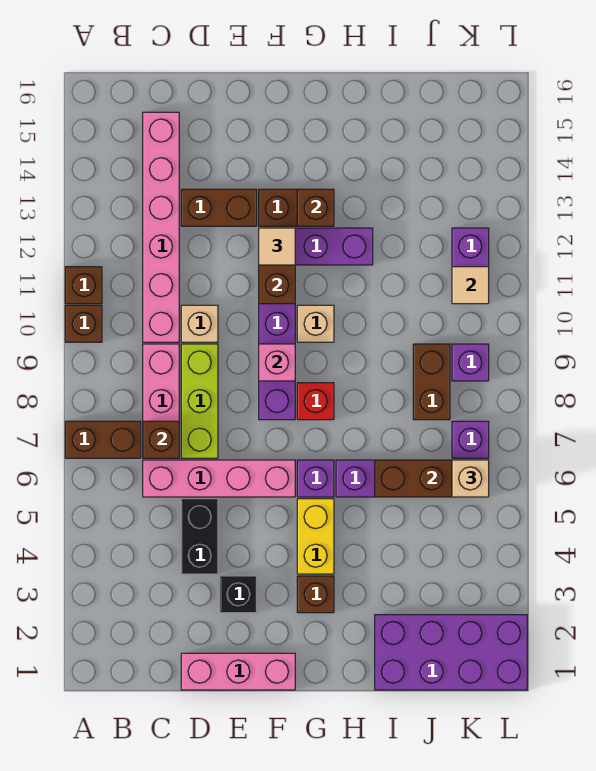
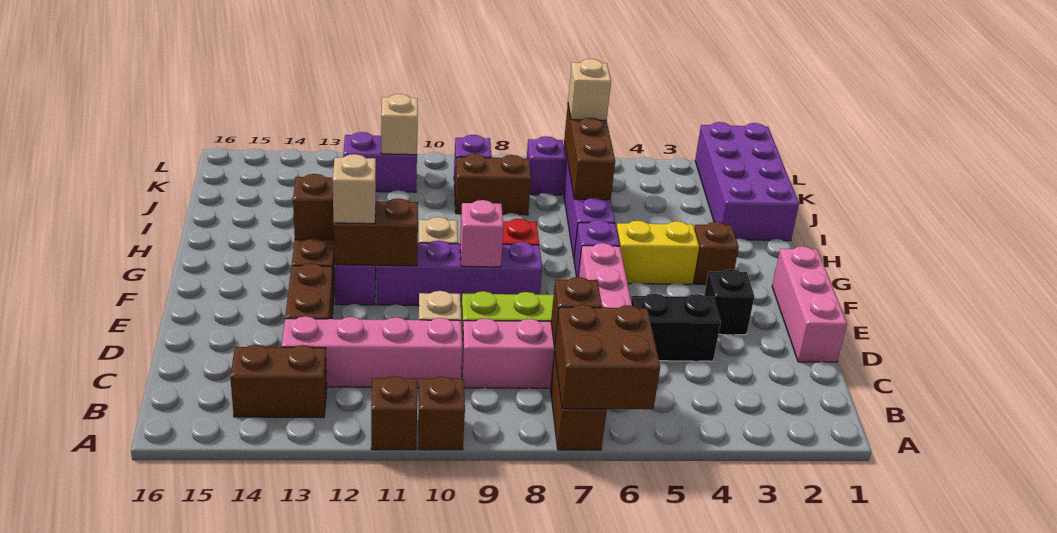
none -> brown brick A6:B7 level 2
none -> brown brick B13:B14 level 1
pink brick C10:C15 level 1 -> pink brick C10:C13 level 1
tan tile F12 level 3 -> tan brick F12 level 3
tan tile K11 level 2 -> tan brick K11 level 2

